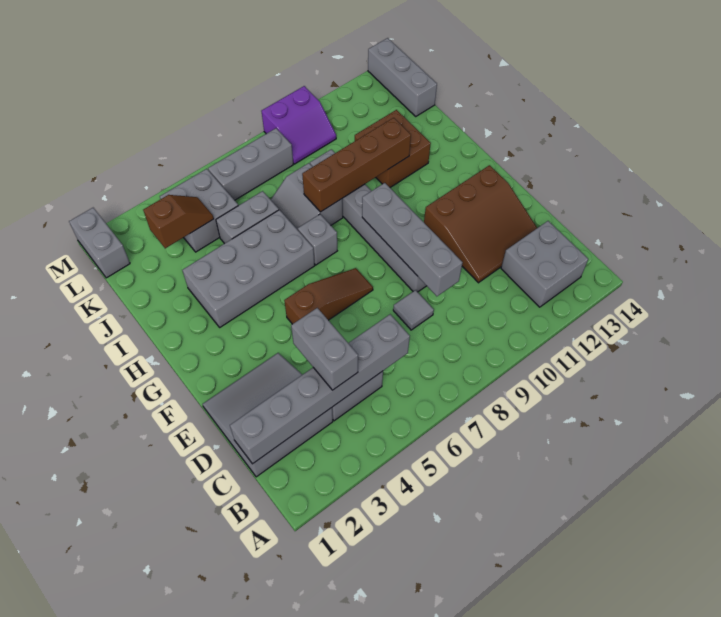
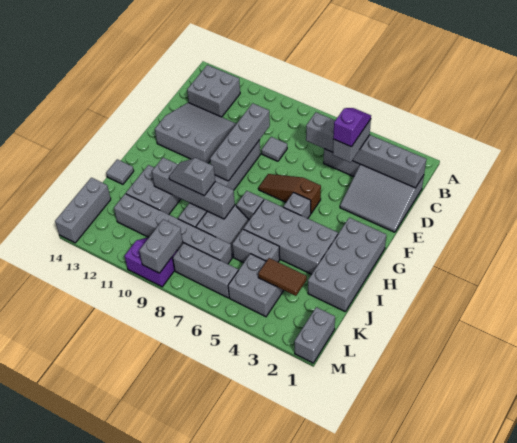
none -> purple slope C4:D4 level 4 top D
brown slope D11:F13 level 1 top F -> grey slope D11:F13 level 1 top F
none -> grey brick G1:J2 level 1
none -> grey brick G5 level 1
brown brick I8:I11 level 2 -> grey brick I8:I11 level 2
none -> grey slope I9:I10 level 3 top 9
brown brick I11:J12 level 1 -> grey brick I11:J12 level 1
none -> grey tile I14 level 1
brown slope K3:K4 level 2 top 3 -> brown tile K3:K4 level 2
none -> grey brick K7:K12 level 1
none -> grey brick L9:M9 level 2

